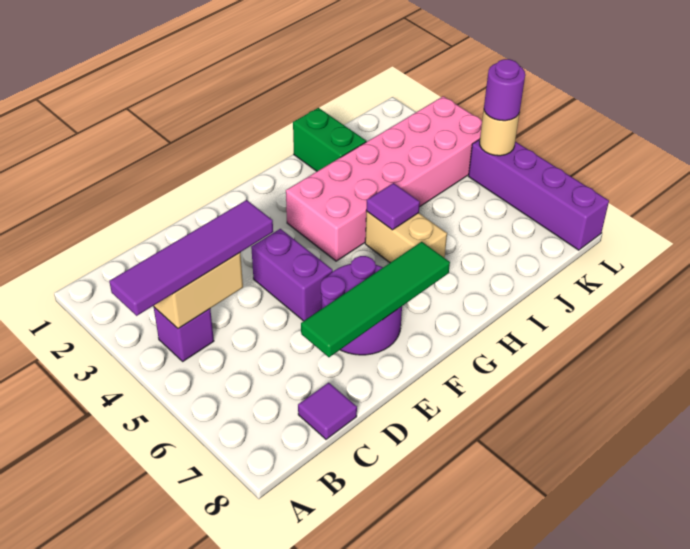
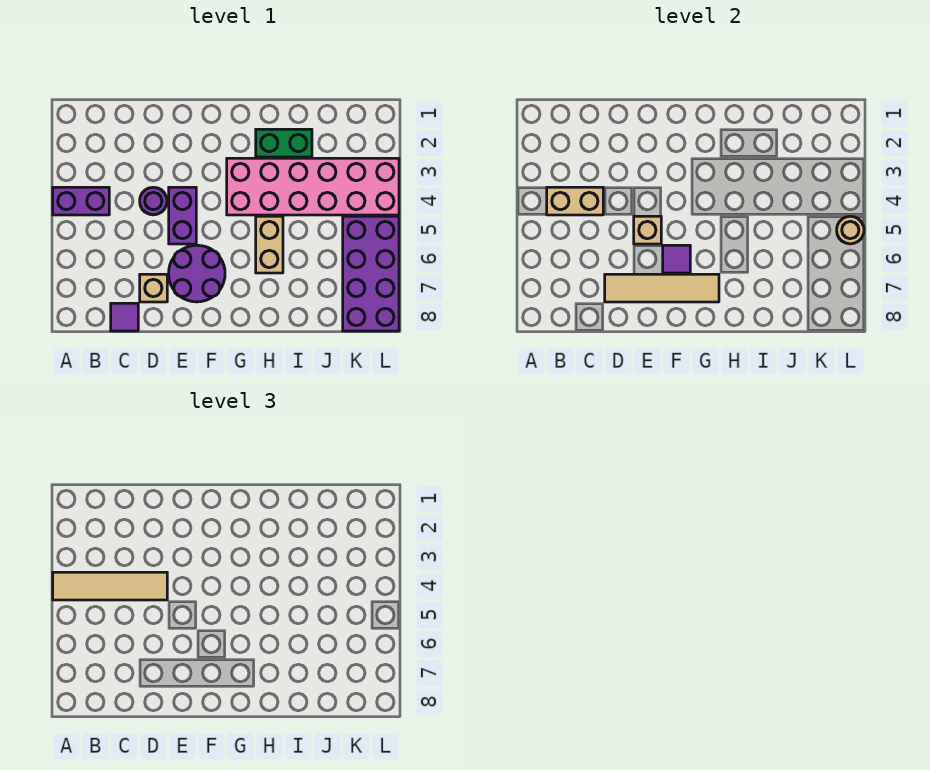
purple tile A4:D4 level 3 -> tan tile A4:D4 level 3
purple brick B4 level 1 -> purple brick A4:B4 level 1
none -> tan brick D7 level 1
green tile D7:G7 level 2 -> tan tile D7:G7 level 2
none -> tan brick E5 level 2
purple tile H5 level 2 -> purple tile F6 level 2
green brick I1:I2 level 1 -> green brick H2:I2 level 1
purple brick L5:L8 level 1 -> purple brick K5:L8 level 1
purple round brick L5 level 3 -> purple round brick D4 level 1

